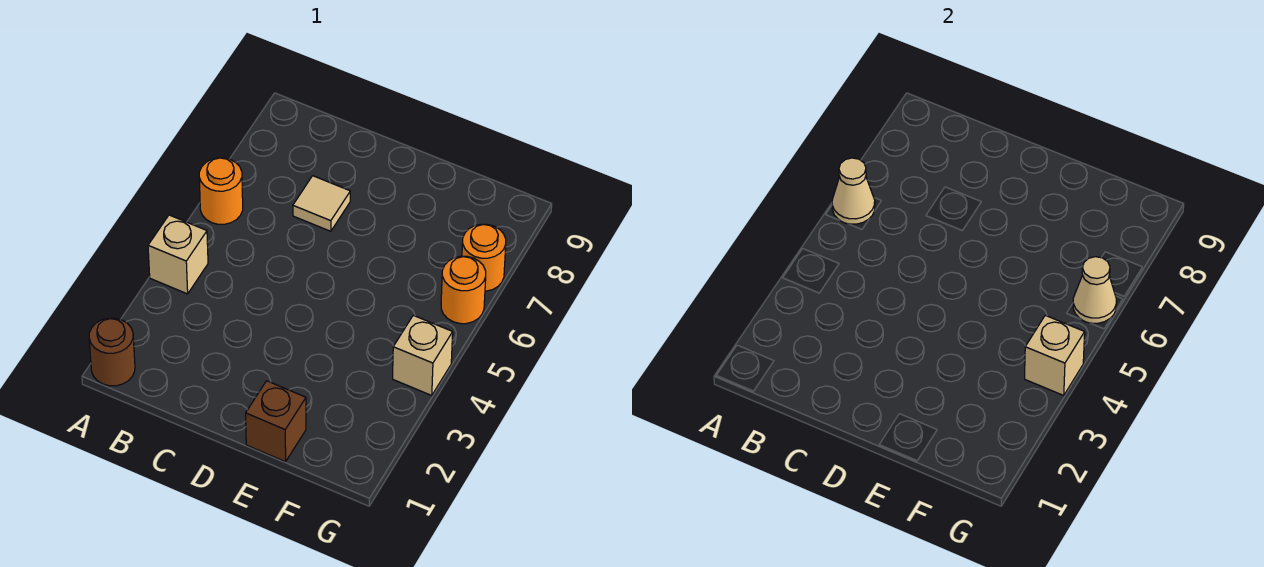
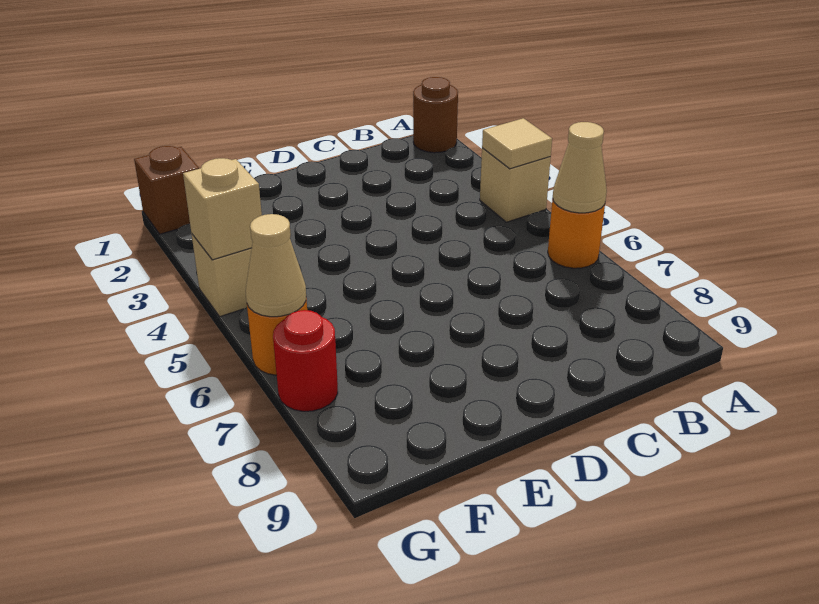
tan tile C7 level 1 -> tan tile A4 level 2
brown brick E1 level 1 -> brown brick G1 level 1
orange round brick G7 level 1 -> red round brick G7 level 1

